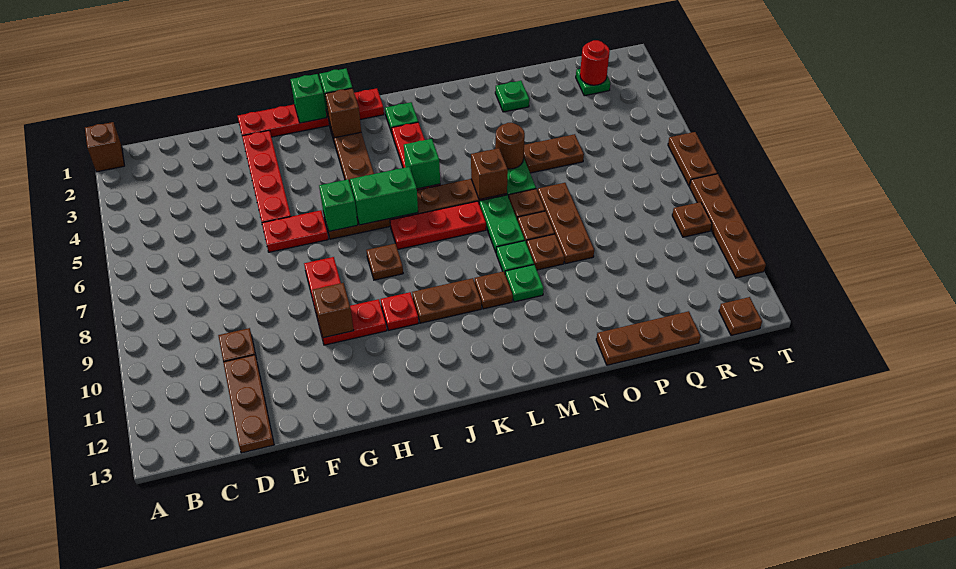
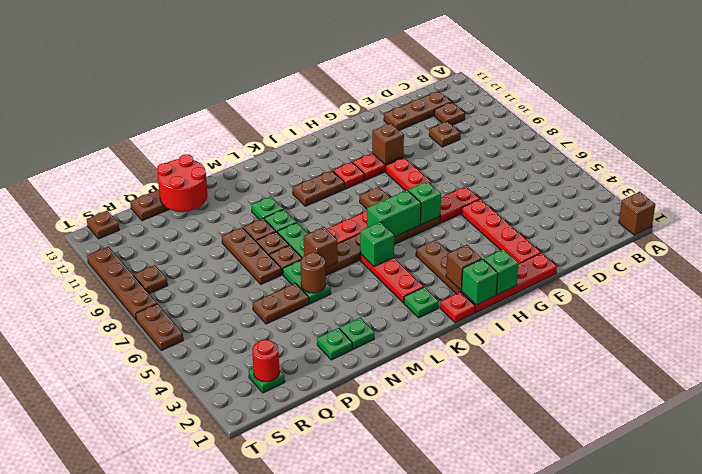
brown plate D11:D13 level 1 -> brown plate C12:E12 level 1
brown plate L10 level 1 -> brown plate C11 level 1
none -> green plate N2 level 1
none -> red round brick O12:P13 level 2

